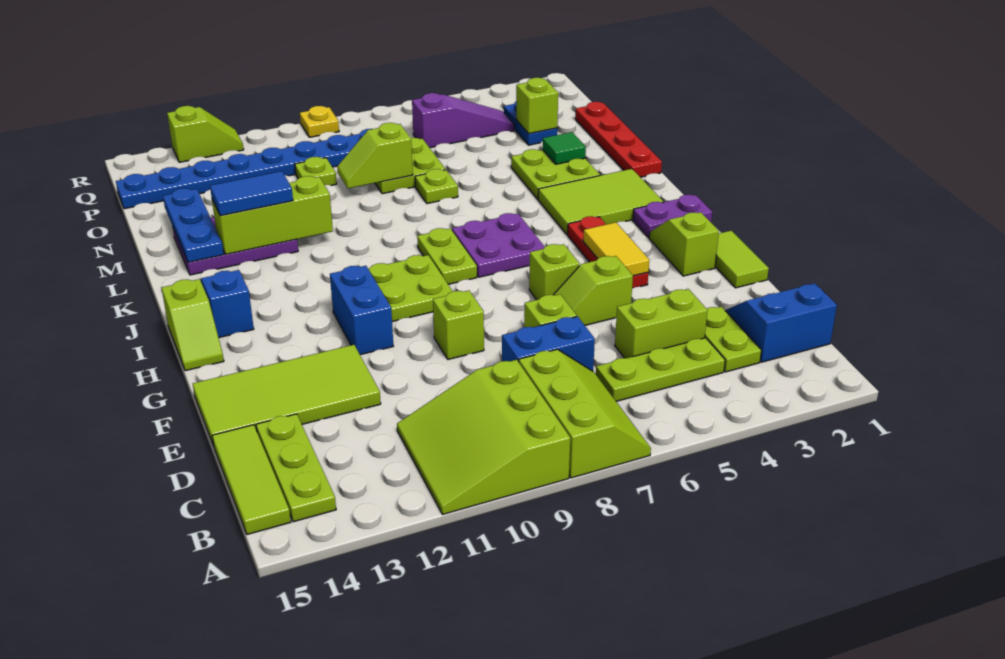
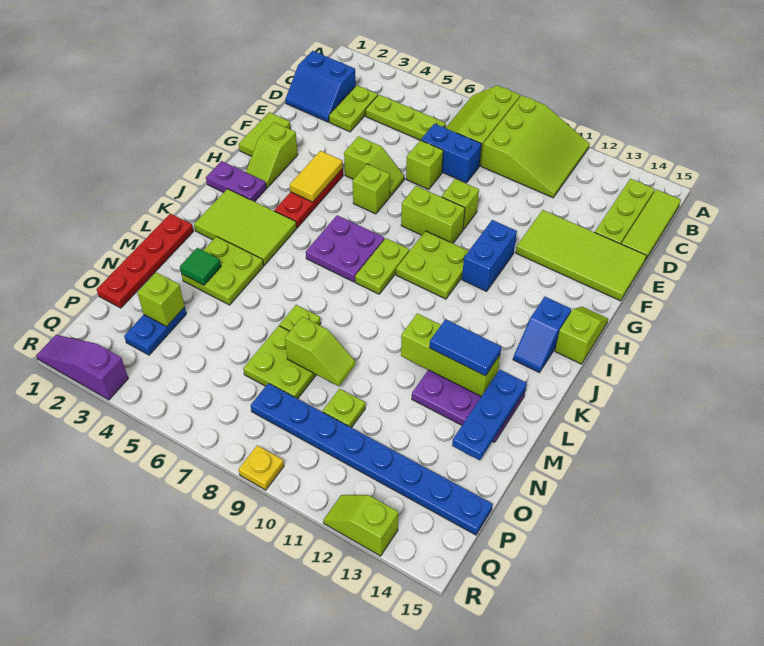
lime brick D4:D5 level 1 -> lime brick G8:G9 level 1
purple slope P4:P6 level 1 top 6 -> purple slope R1:R3 level 1 top 3

